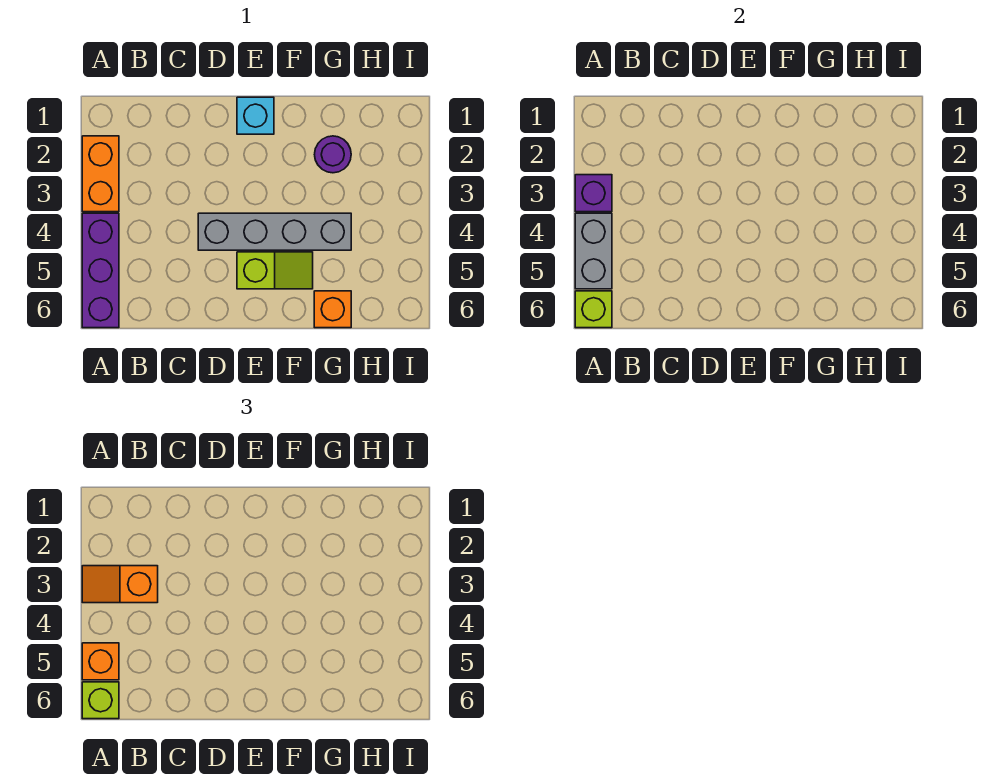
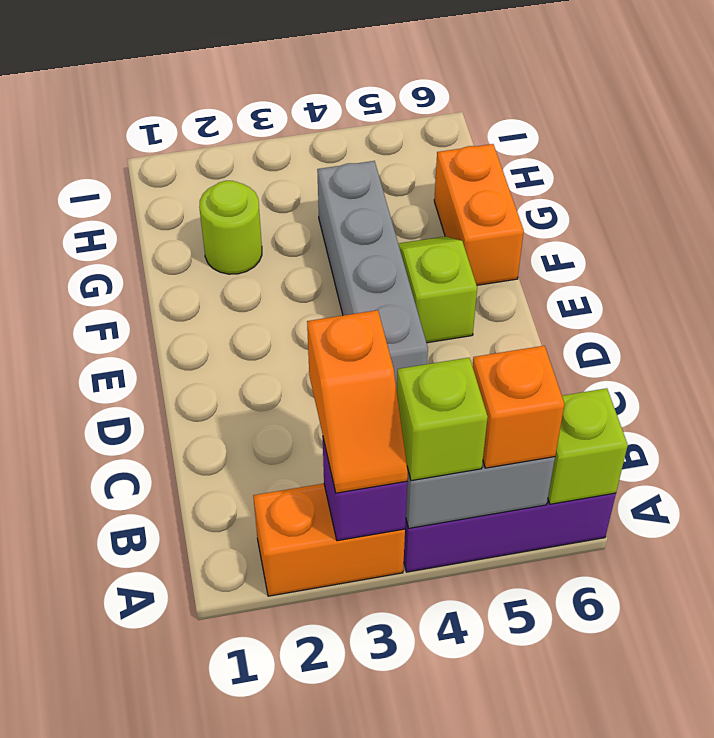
lime brick A6 level 3 -> lime brick A4 level 3
cyan brick E1 level 1 -> none
purple round brick G2 level 1 -> lime round brick G2 level 1
orange brick G6 level 1 -> orange brick F6:G6 level 1

